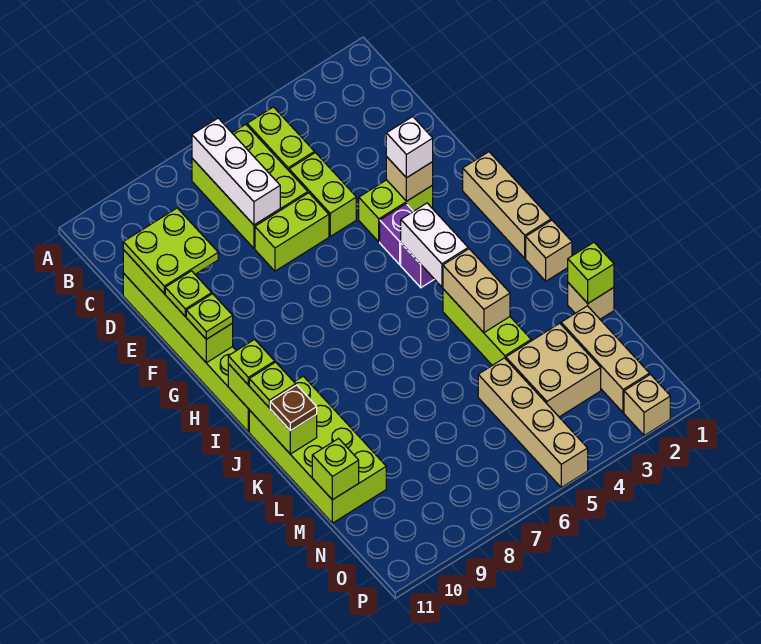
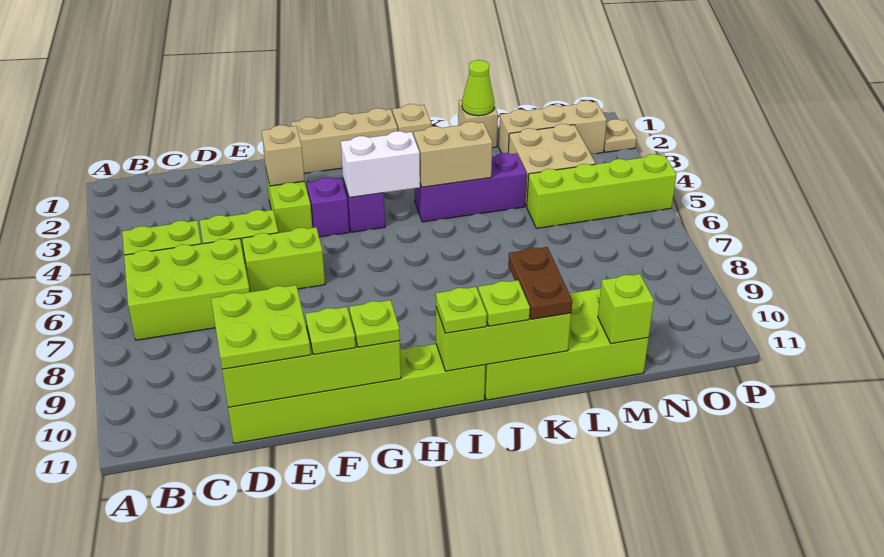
white brick B7:D7 level 2 -> none
lime brick E6:E7 level 1 -> lime brick E6:F6 level 1
white brick F3 level 3 -> none
lime brick J4:L4 level 1 -> purple brick J4:L4 level 1
brown plate K11 level 3 -> brown plate K10:K11 level 3
lime brick L1 level 2 -> lime cone L1 level 2
tan brick M5:P5 level 1 -> lime brick M5:P5 level 1
tan brick P2 level 1 -> tan plate P2 level 1

